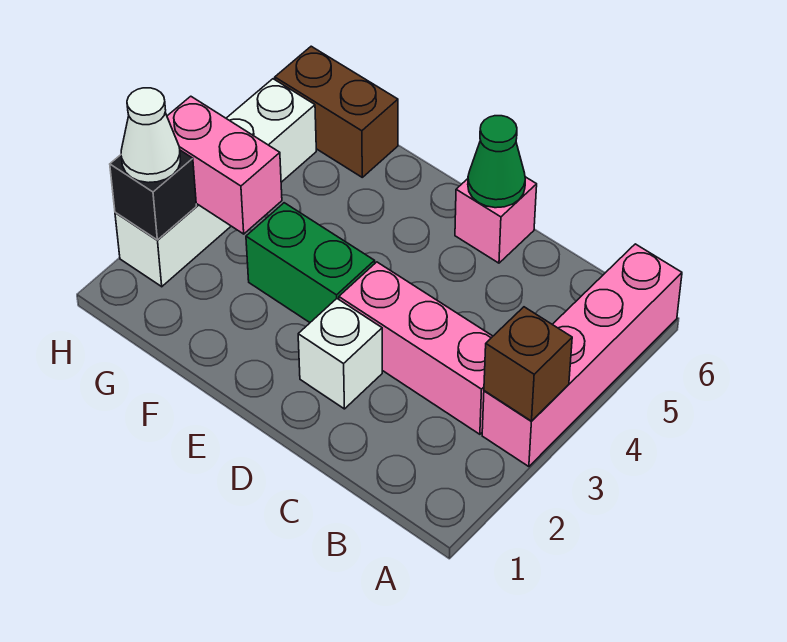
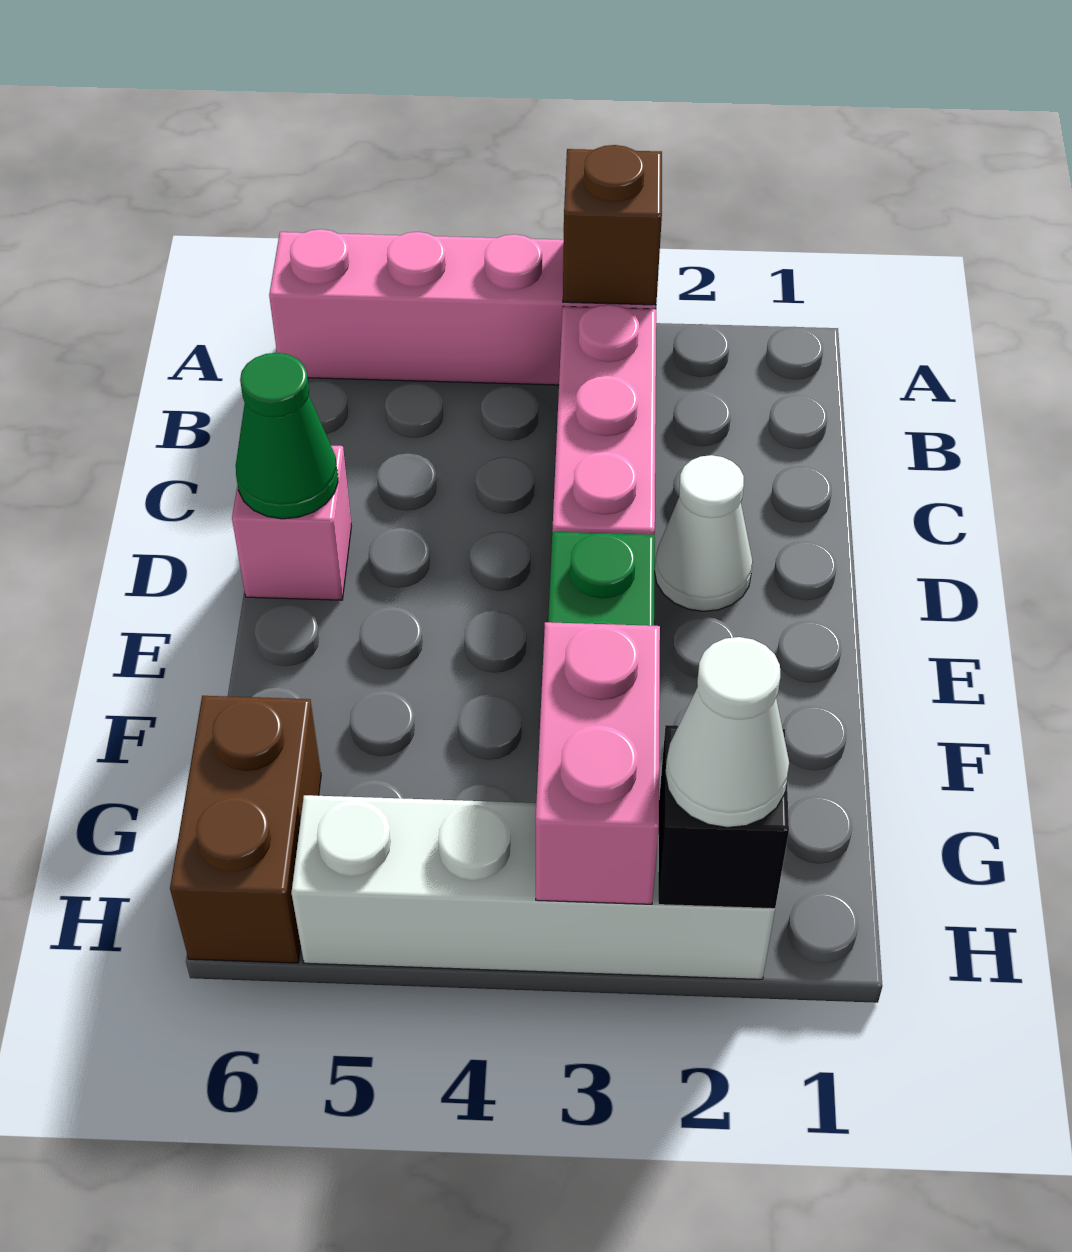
white brick D2 level 1 -> white cone D2 level 1

